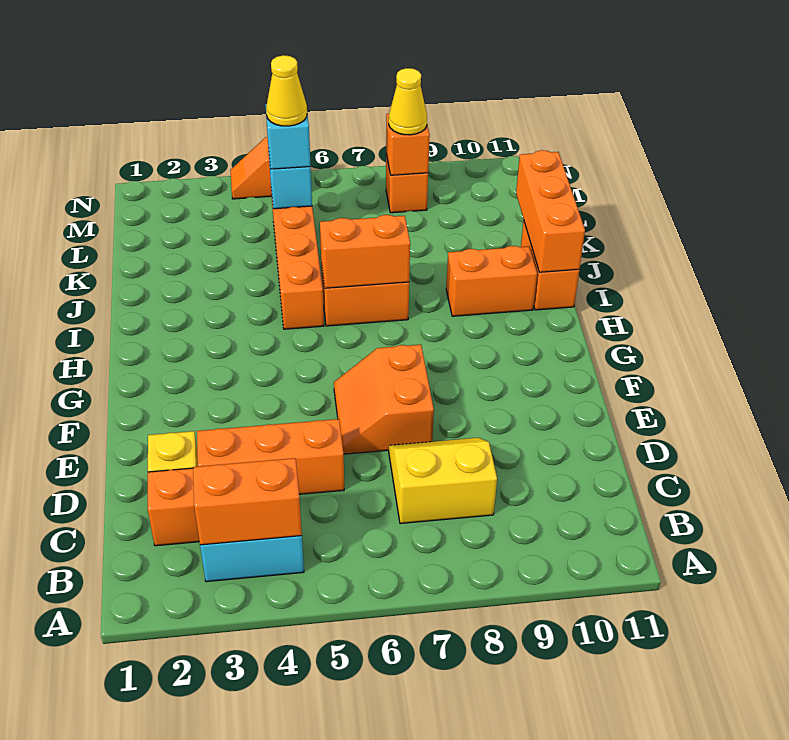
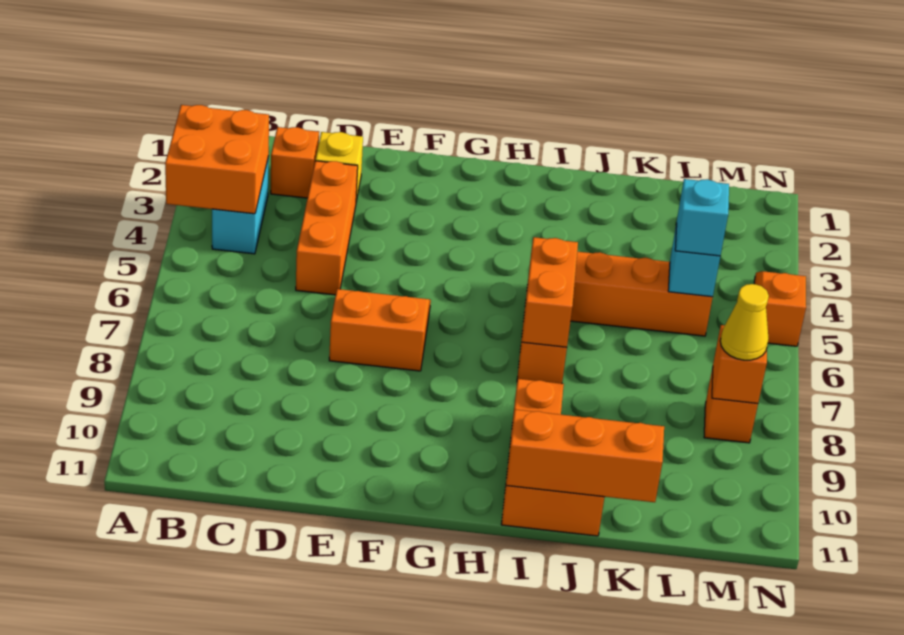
orange brick B3:B4 level 2 -> orange brick A3:B4 level 2
yellow slope C7:D8 level 1 top C -> none
yellow cone L5 level 4 -> none

